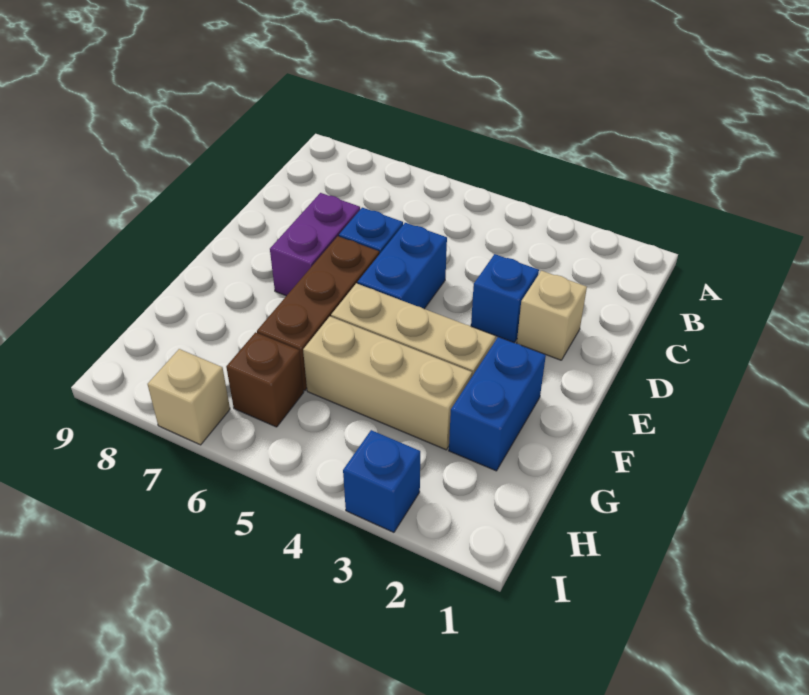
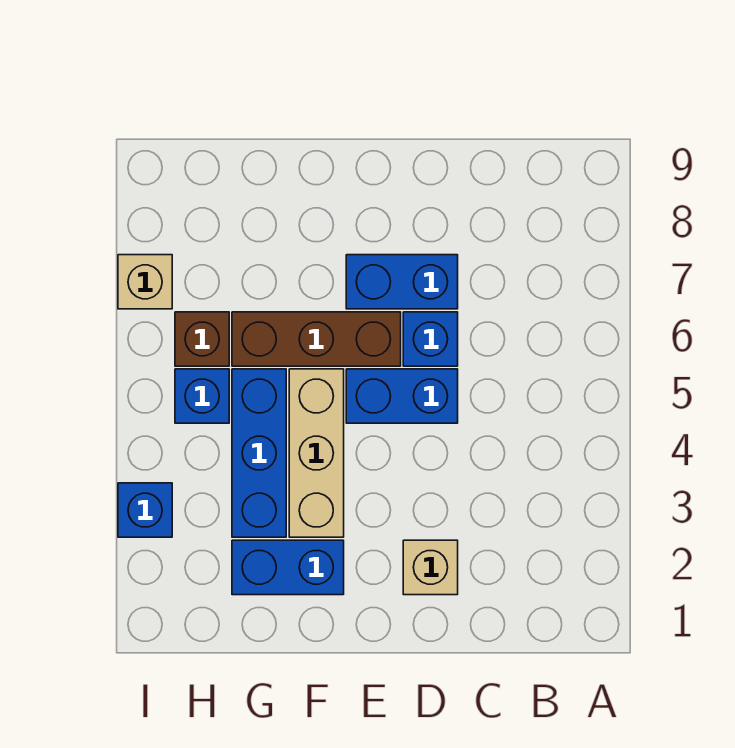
blue brick D3 level 1 -> blue brick H5 level 1
purple brick D7:E7 level 1 -> blue brick D7:E7 level 1
tan brick G3:G5 level 1 -> blue brick G3:G5 level 1

